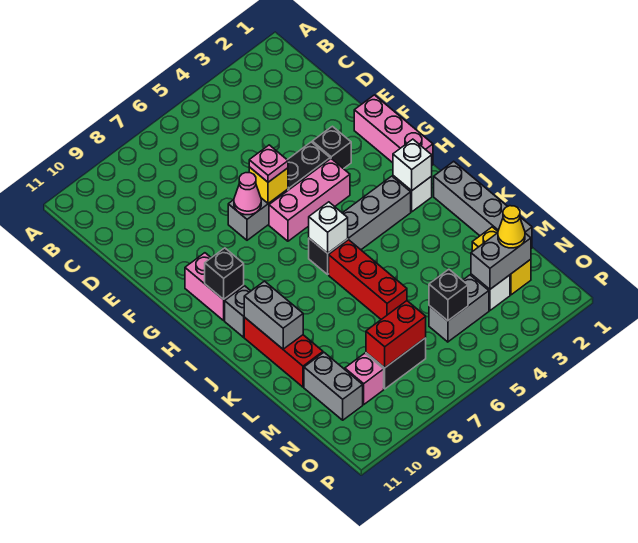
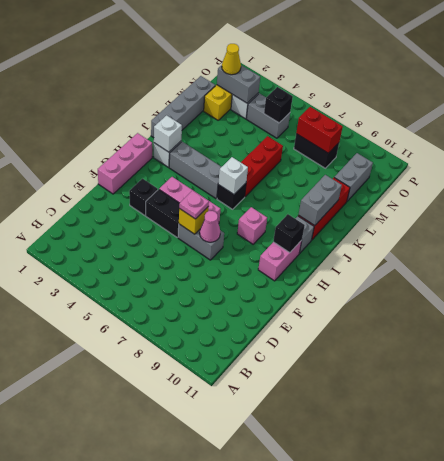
pink brick N9 level 1 -> pink brick H8 level 1

